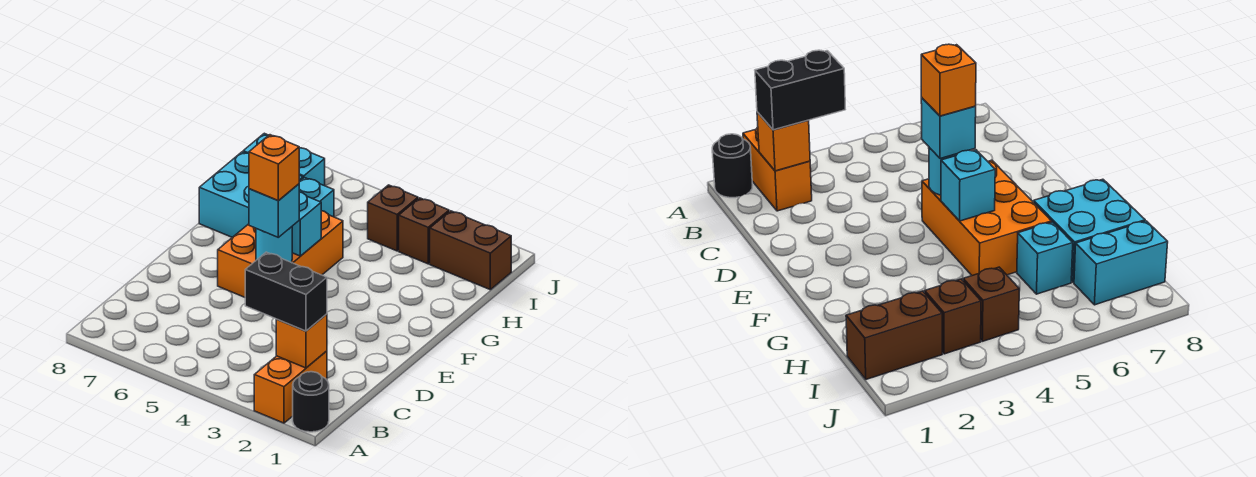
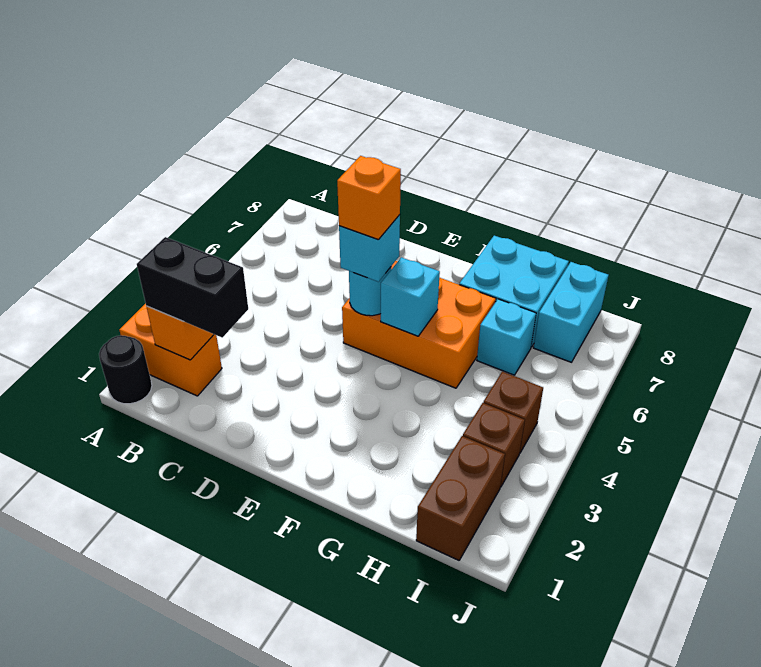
black brick B2:B3 level 3 -> black brick B2:C2 level 3

